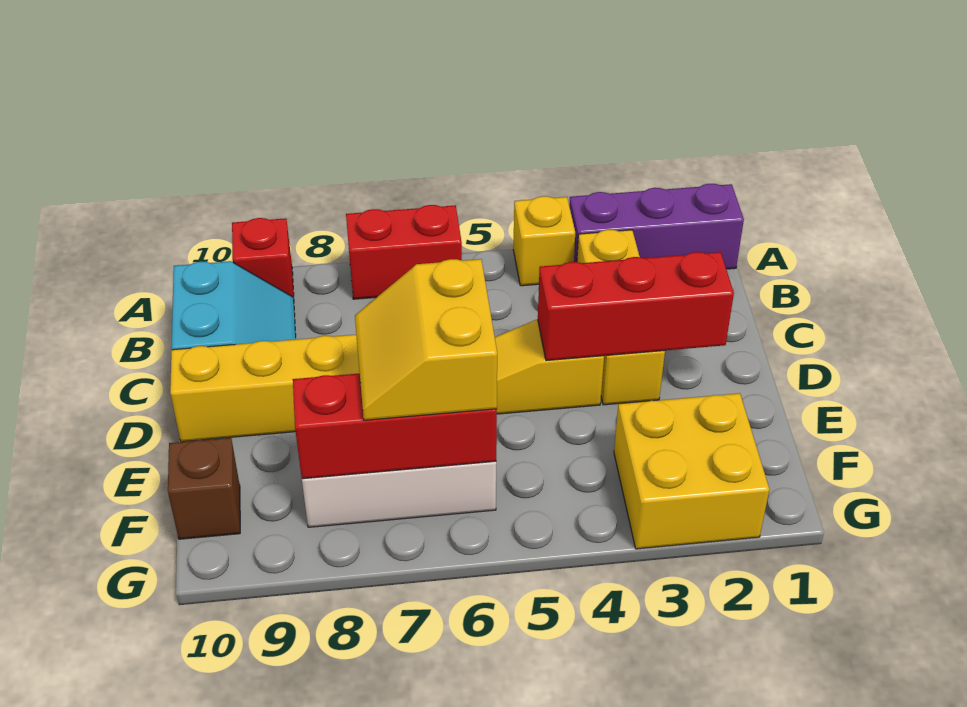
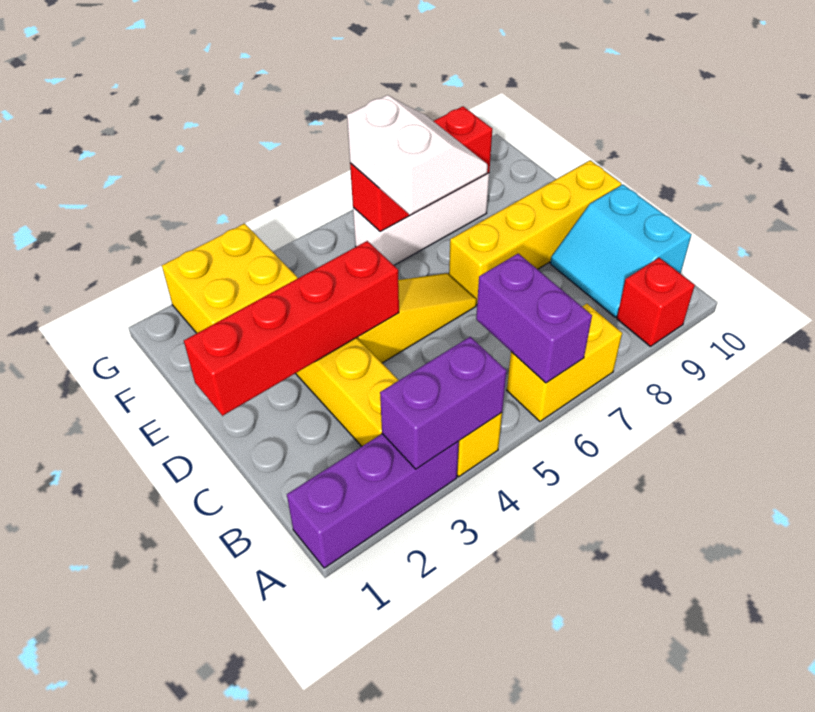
none -> purple brick A3:A4 level 2
red brick A6:A7 level 1 -> yellow brick A6:A7 level 1
none -> purple brick A6:B6 level 2
red brick D2:D4 level 2 -> red brick D1:D4 level 2
yellow slope E6:F7 level 3 top 6 -> white slope E6:F7 level 3 top 6
brown brick F10 level 1 -> none

